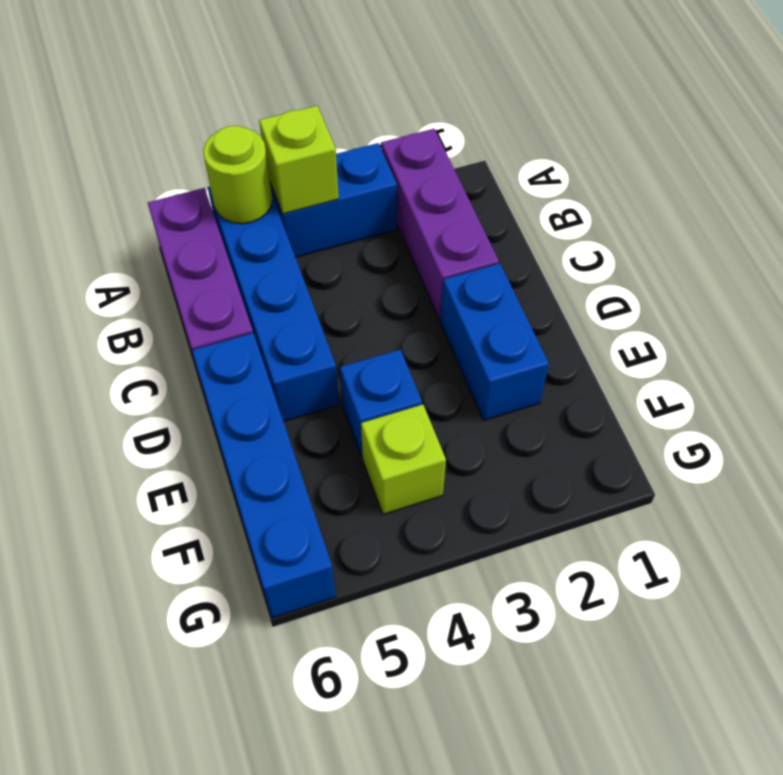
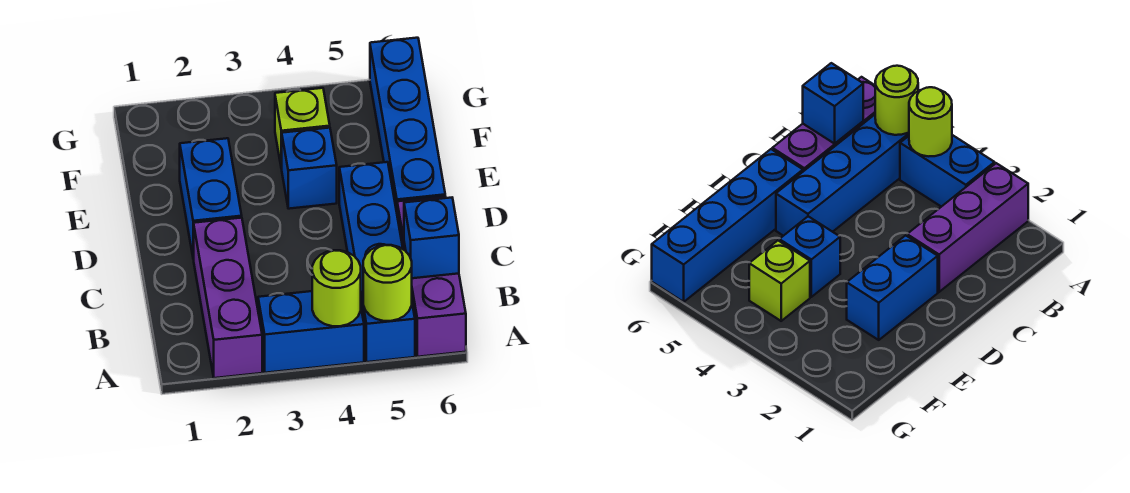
lime brick A4 level 2 -> lime round brick A4 level 2
none -> blue brick B6 level 2

